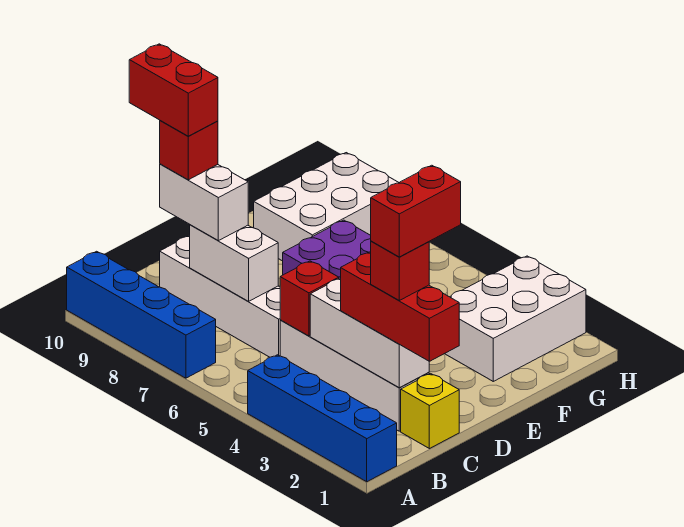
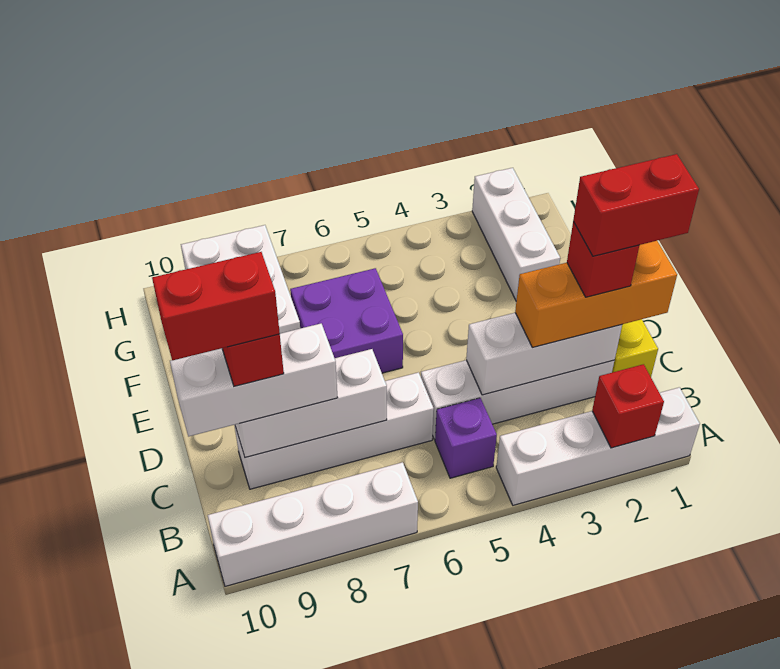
blue brick A1:A4 level 1 -> white brick A1:A4 level 1
blue brick A7:A10 level 1 -> white brick A7:A10 level 1
none -> purple brick B5 level 1
red brick C1:C3 level 3 -> orange brick C1:C3 level 3
red brick C2:D2 level 5 -> red brick C1:C2 level 5
red brick C5 level 2 -> red brick A2 level 2
white brick C7:C8 level 2 -> white brick C7:C9 level 2
white brick C8:C9 level 3 -> white brick C8:C10 level 3
white brick F2:H3 level 1 -> white brick F2:H2 level 1

